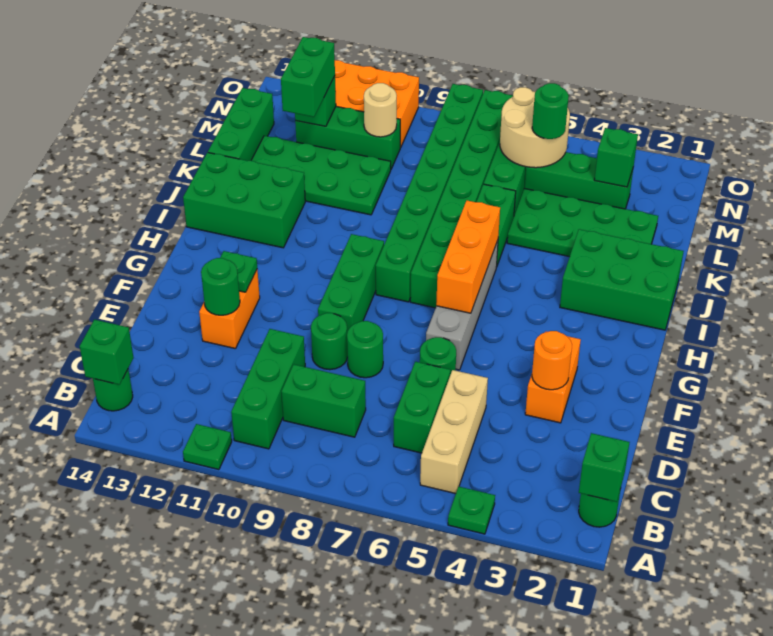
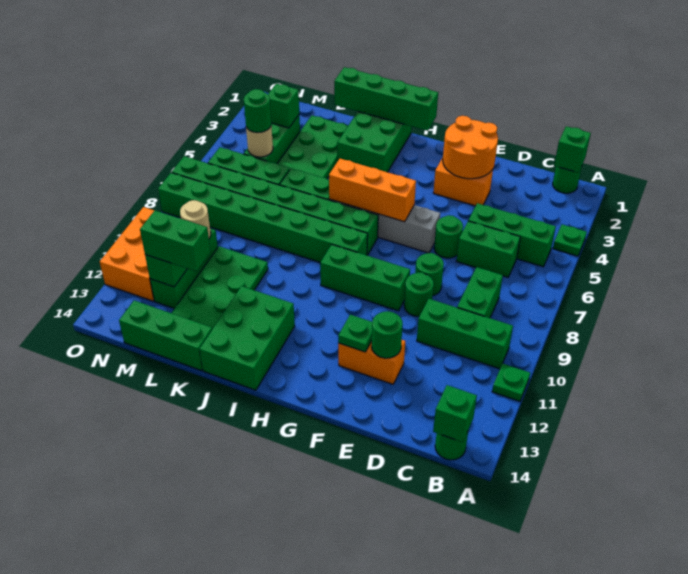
tan brick B5:D5 level 1 -> green brick B5:D5 level 1
orange round brick E3 level 2 -> orange round brick E2:F3 level 2
none -> green brick H1:K1 level 2
tan round brick M5:N6 level 2 -> tan round brick M5 level 2

